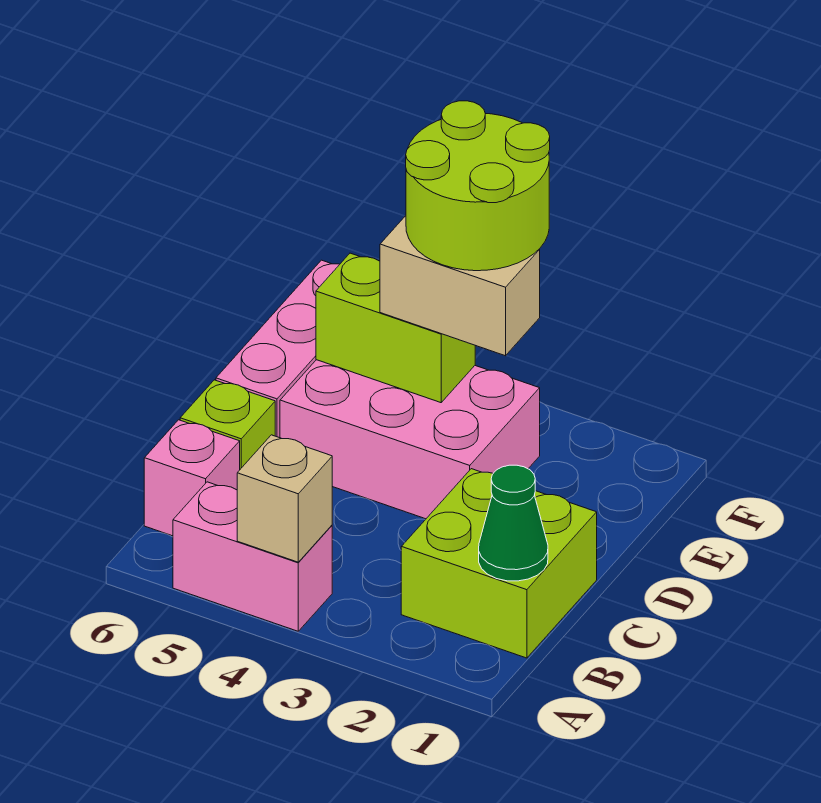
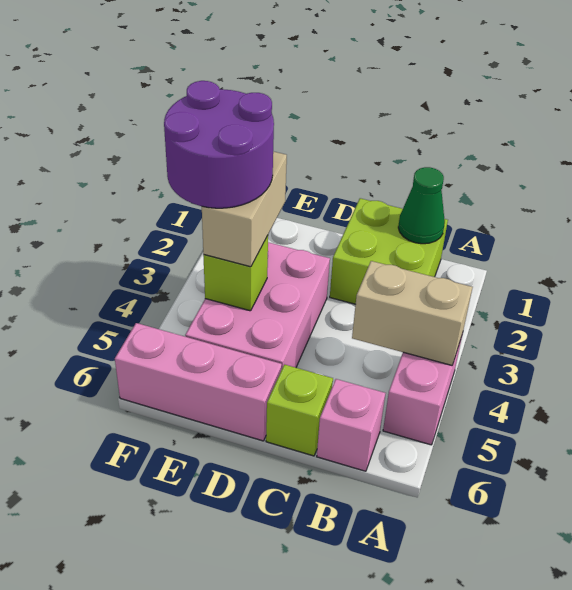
tan brick A4 level 2 -> tan brick A4:B4 level 2
lime round brick E3:F4 level 4 -> purple round brick E3:F4 level 4
lime brick E4:E5 level 2 -> lime brick E4 level 2

